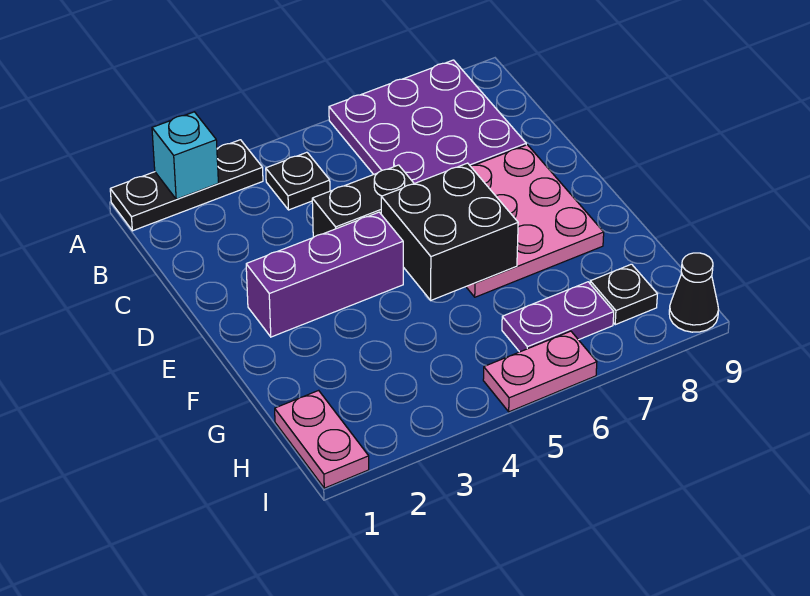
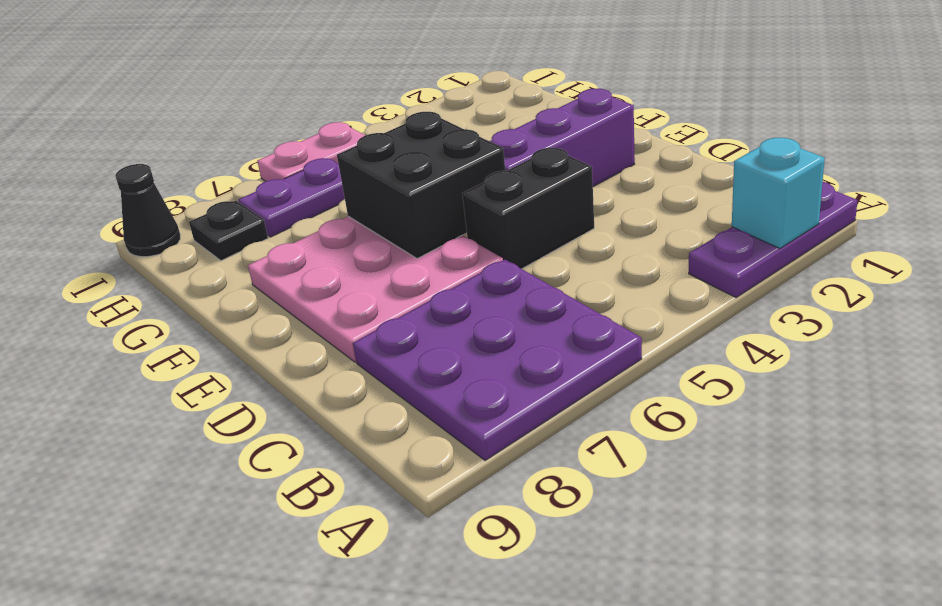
black plate A1:A3 level 1 -> purple plate A1:A3 level 1
black plate B4 level 1 -> none
pink plate H1:I1 level 1 -> none

